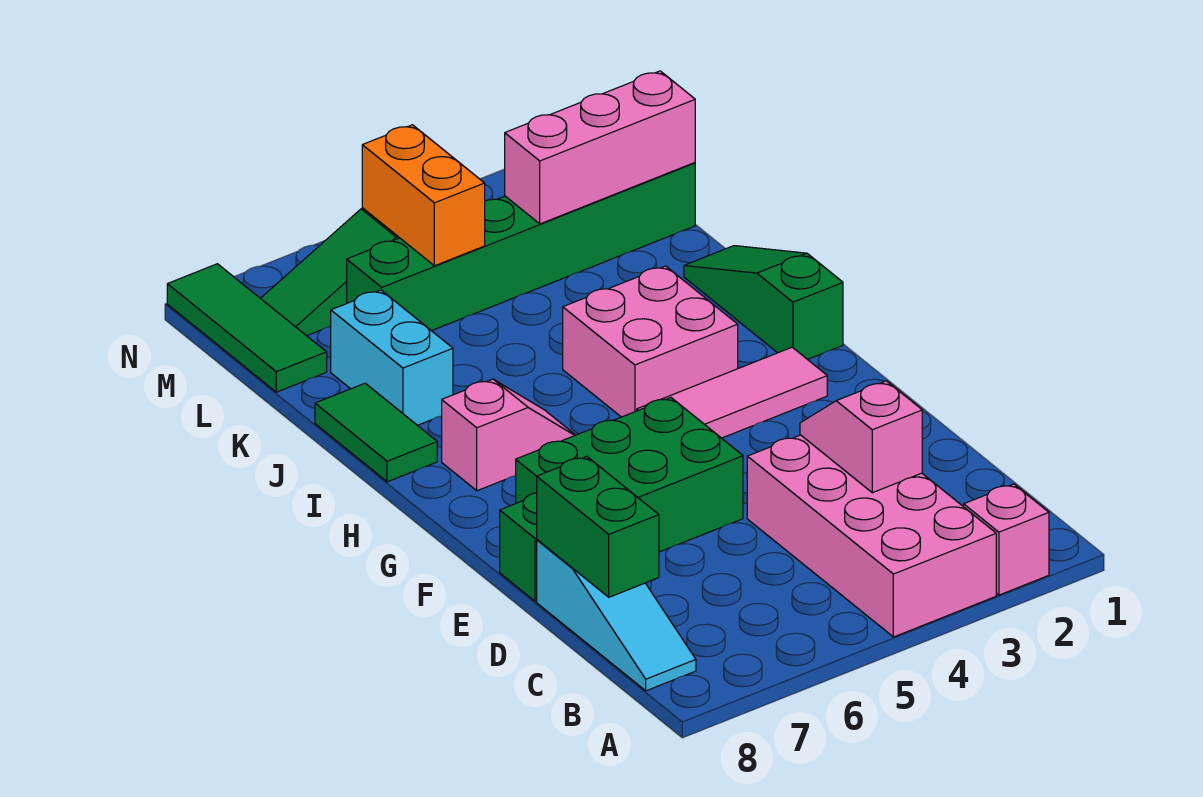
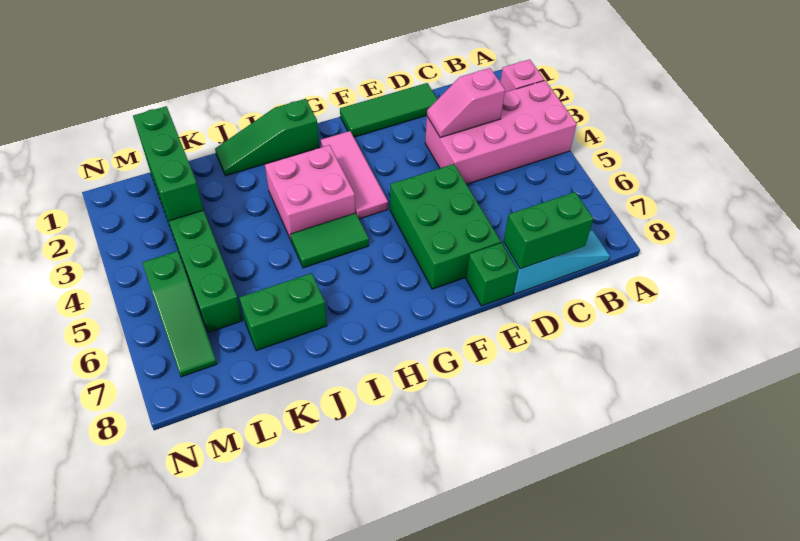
pink slope H6:H7 level 1 top 7 -> none
green tile I8:J8 level 1 -> green tile H5:I5 level 1
cyan brick J7:K7 level 1 -> green brick J7:K7 level 1
pink brick L1:L3 level 2 -> green brick L1:L3 level 2
orange brick L5:M5 level 2 -> none
green tile L8:N8 level 1 -> green tile D1:F1 level 1

